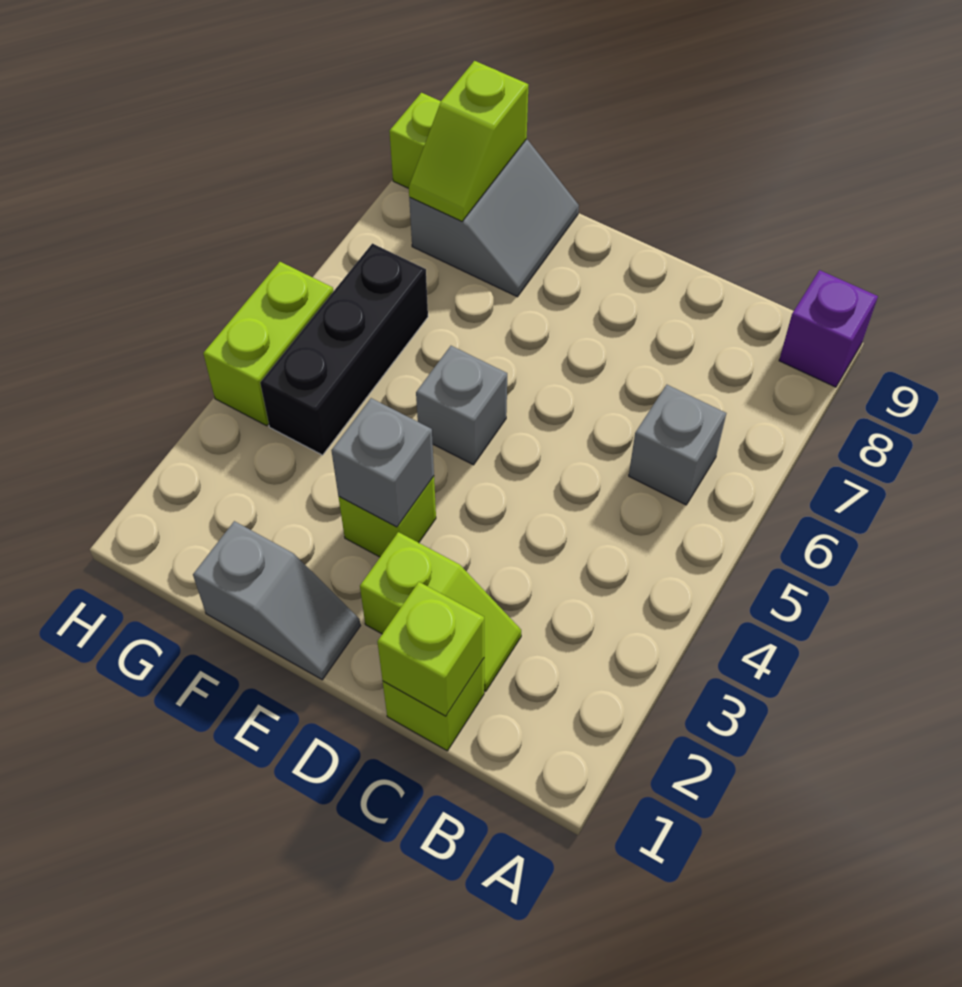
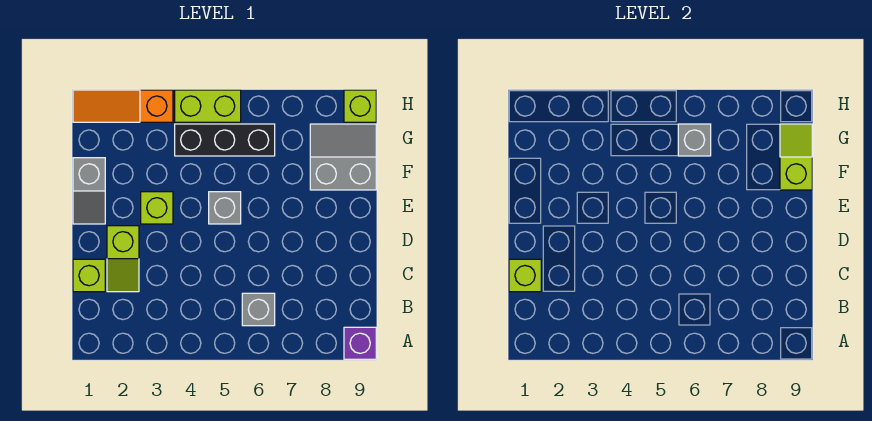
grey brick E3 level 2 -> grey brick G6 level 2
grey slope F8:G9 level 1 top G -> grey slope F8:G9 level 1 top F
lime slope G8:G9 level 2 top 9 -> lime slope F9:G9 level 2 top F
none -> orange slope H1:H3 level 1 top 3

